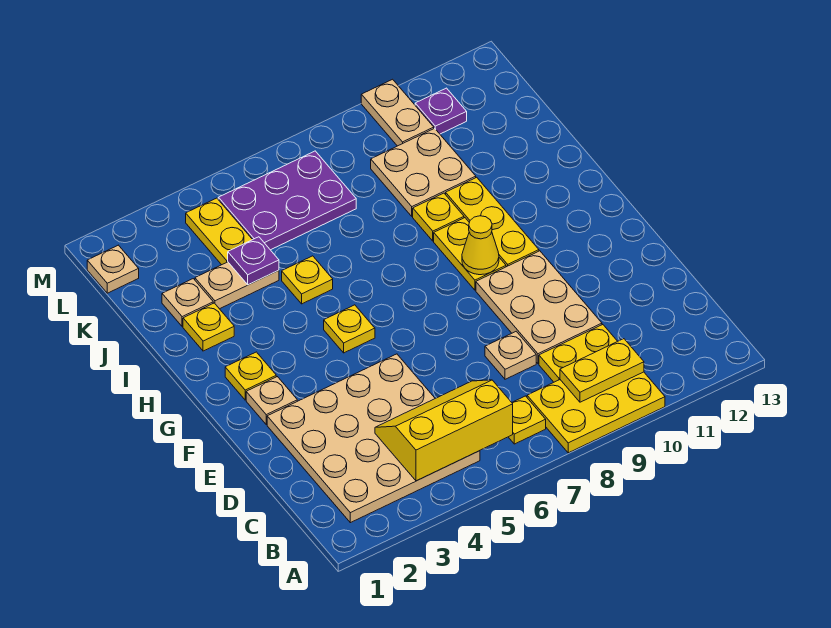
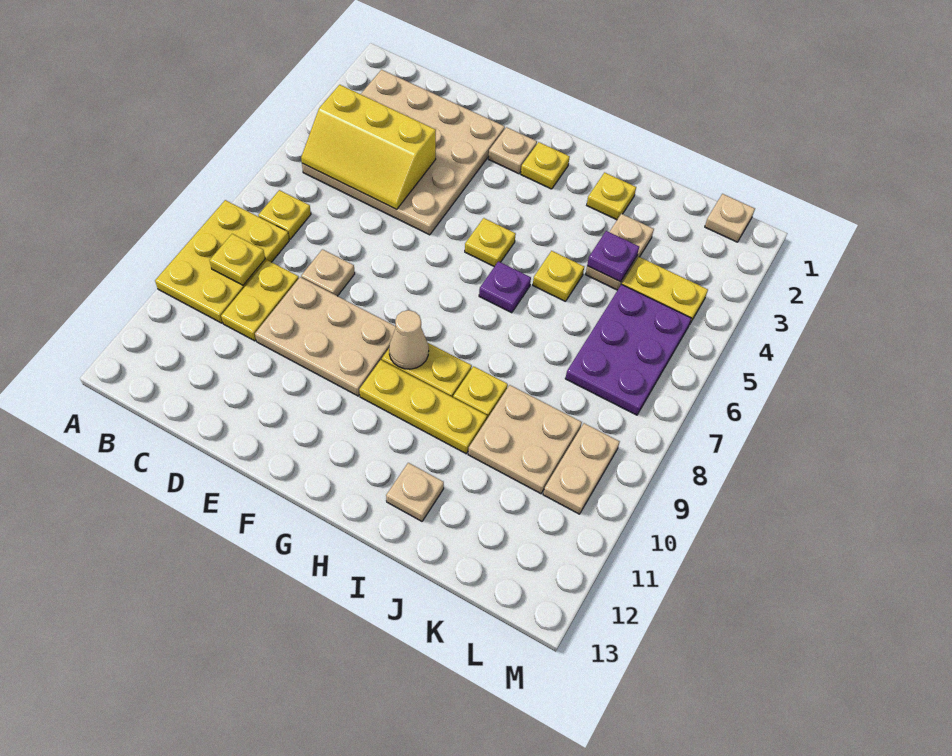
yellow slope B4:C6 level 2 top B -> yellow slope B4:D5 level 2 top 4
yellow plate B9:B10 level 2 -> yellow plate B9 level 2
yellow cone G9 level 2 -> tan cone G9 level 2
tan plate J2 level 1 -> tan plate I12 level 1
tan plate L10:M10 level 1 -> tan plate L9:L10 level 1
purple plate L11 level 1 -> purple plate H6 level 1

